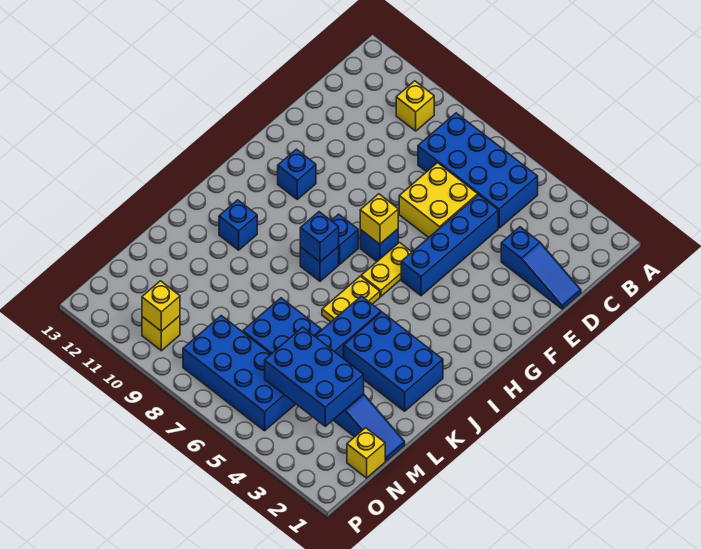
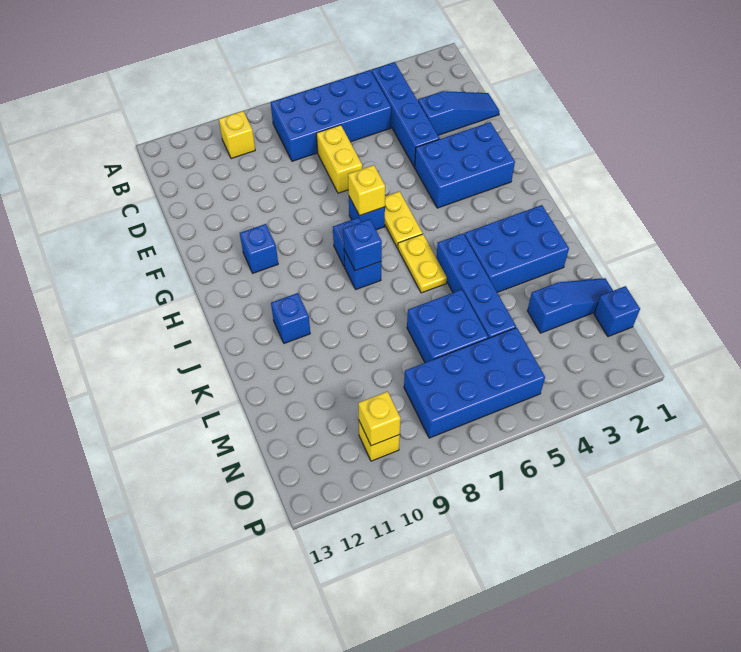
blue brick D5:G5 level 1 -> blue brick B4:E4 level 1
yellow brick D6:E7 level 1 -> yellow brick D7:E7 level 1
blue brick M3:N5 level 2 -> blue brick F2:G4 level 1
yellow brick N1 level 1 -> blue brick N1 level 1

